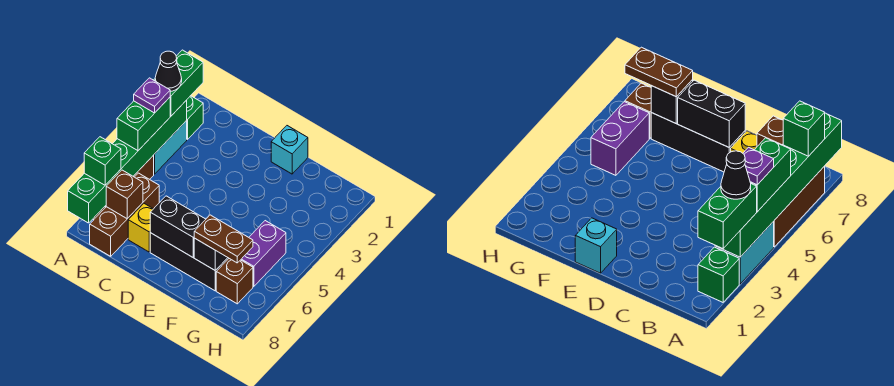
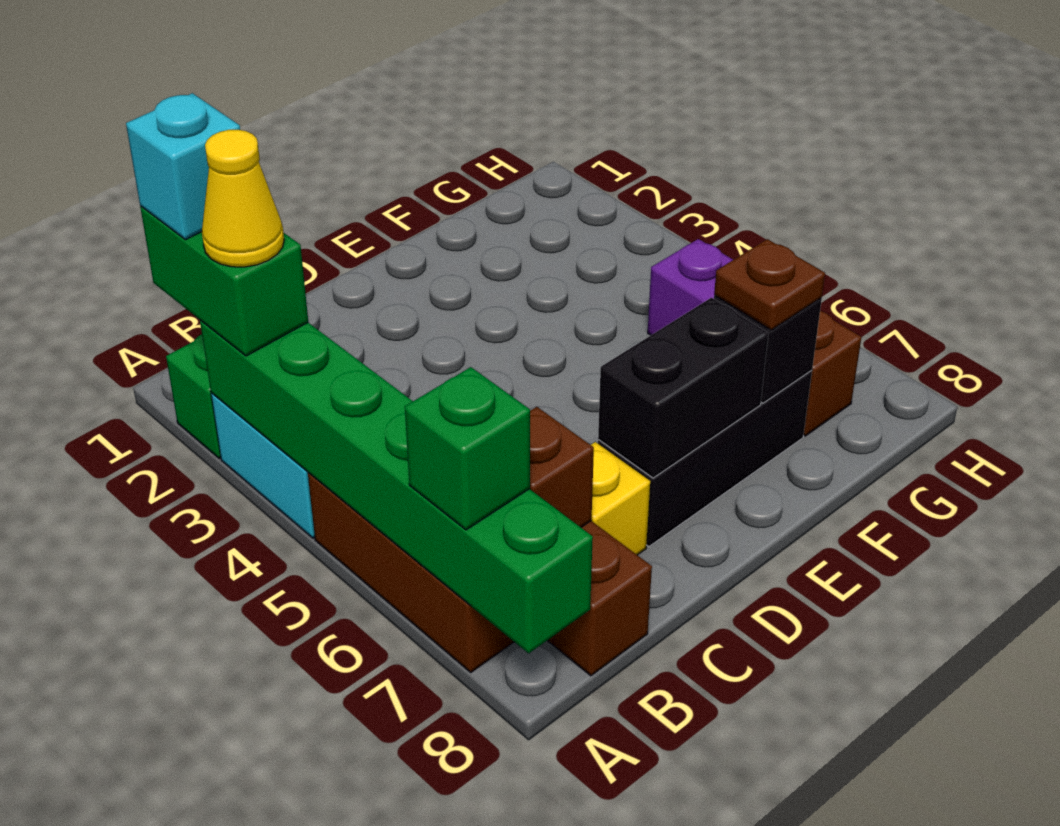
black cone A3 level 4 -> yellow cone A3 level 4
green brick A4:A5 level 3 -> none
purple plate A4 level 4 -> none
cyan brick E1 level 1 -> cyan brick A2 level 4
brown plate F7:G7 level 3 -> brown plate F7 level 3

